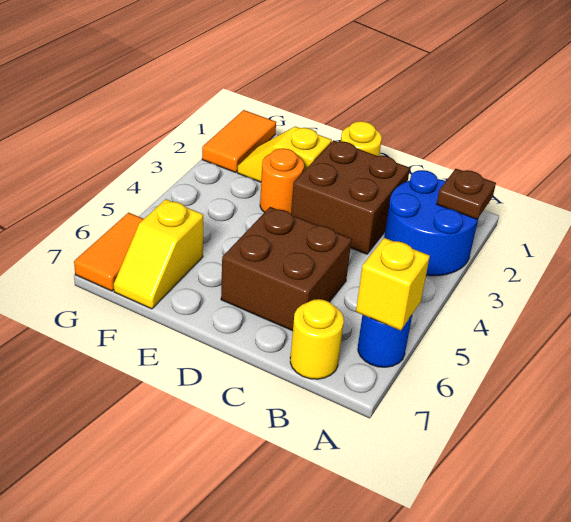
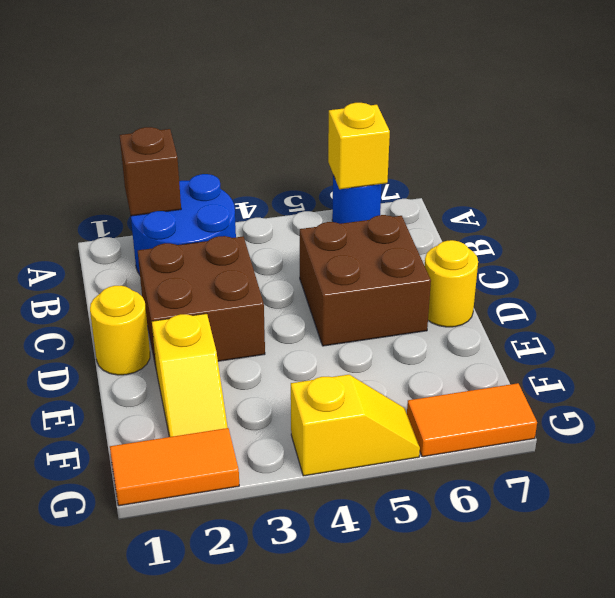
brown plate A2 level 2 -> brown brick A2 level 2
yellow round brick B7 level 1 -> yellow round brick D7 level 1
orange round brick E3 level 1 -> none
yellow slope F6:F7 level 1 top 6 -> yellow slope G4:G5 level 1 top 4

